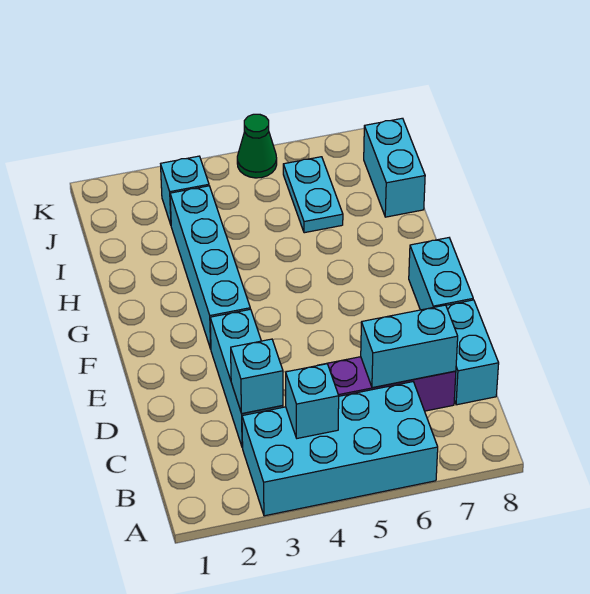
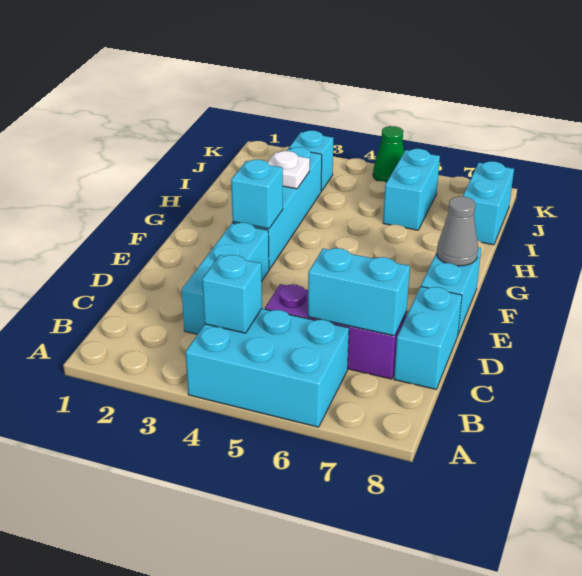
cyan brick A3:B6 level 1 -> cyan brick A4:B6 level 1
cyan brick C3 level 2 -> cyan brick F3 level 2
none -> grey cone F8 level 2
none -> white plate H3 level 2
cyan plate I6:J6 level 1 -> cyan brick I6:J6 level 1

